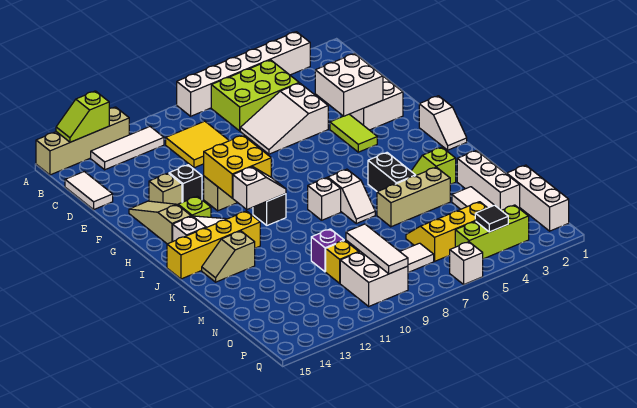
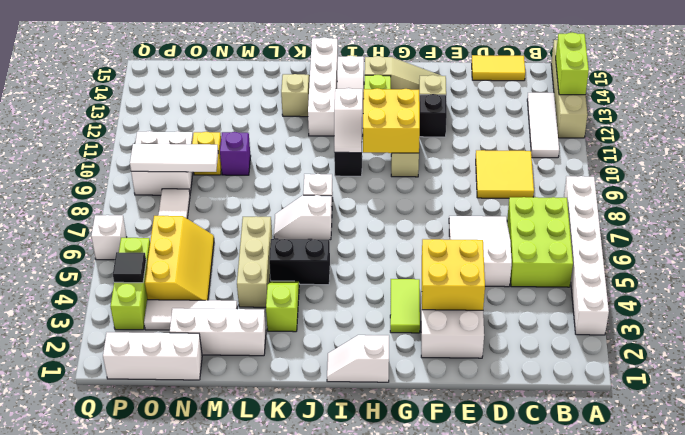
lime slope A13:A14 level 2 top 13 -> lime brick A13:A14 level 2
white tile C15:D15 level 1 -> yellow tile C15:D15 level 1
white brick E3:F4 level 2 -> yellow brick E3:F4 level 2
lime tile F4:G4 level 1 -> lime tile G3:G4 level 1
yellow brick J12:J15 level 1 -> white brick J12:J15 level 1

